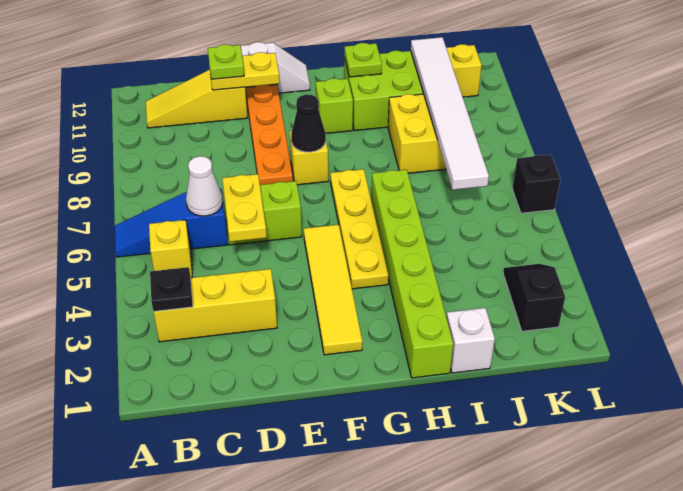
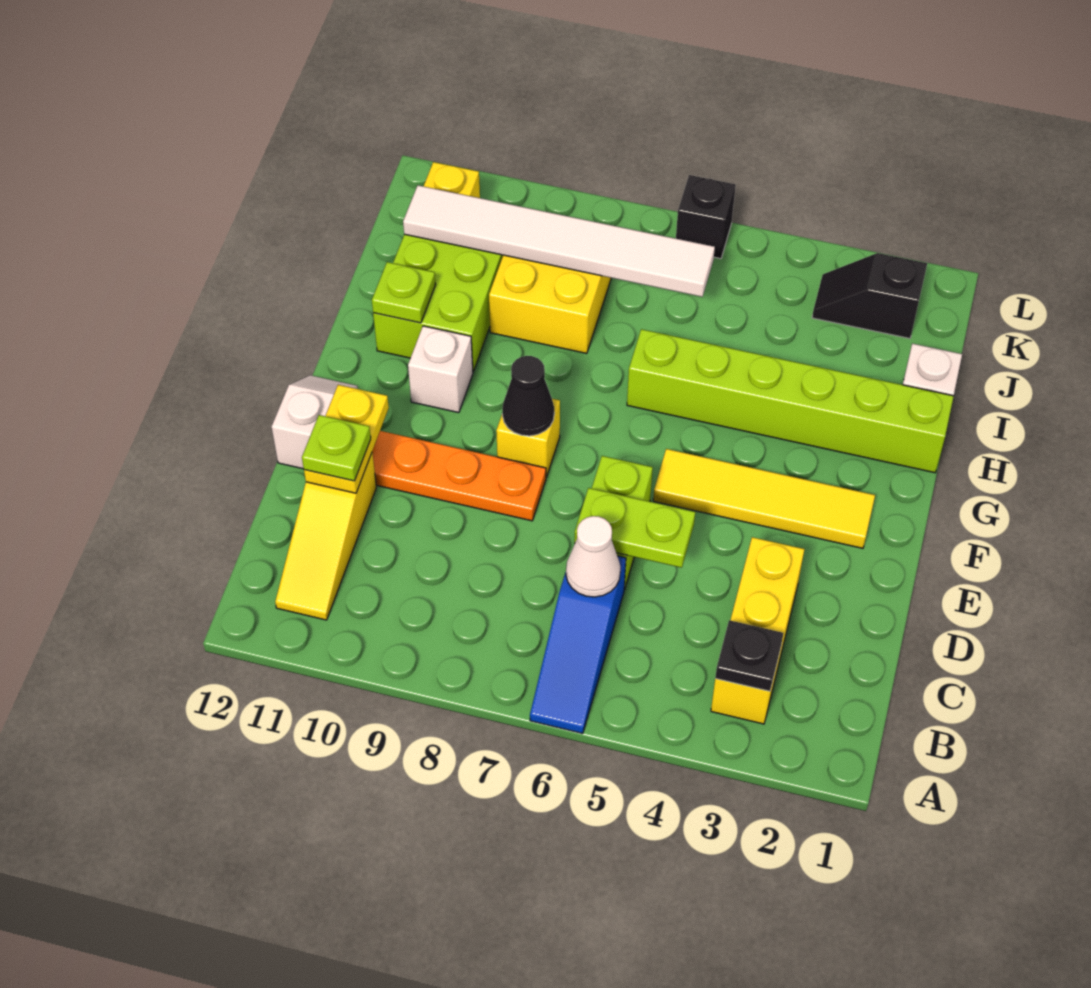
yellow brick B5 level 1 -> none
yellow plate D5:D6 level 2 -> lime plate D5:D6 level 2
yellow plate G4:G7 level 1 -> none
lime brick G10 level 1 -> white brick G10 level 1

